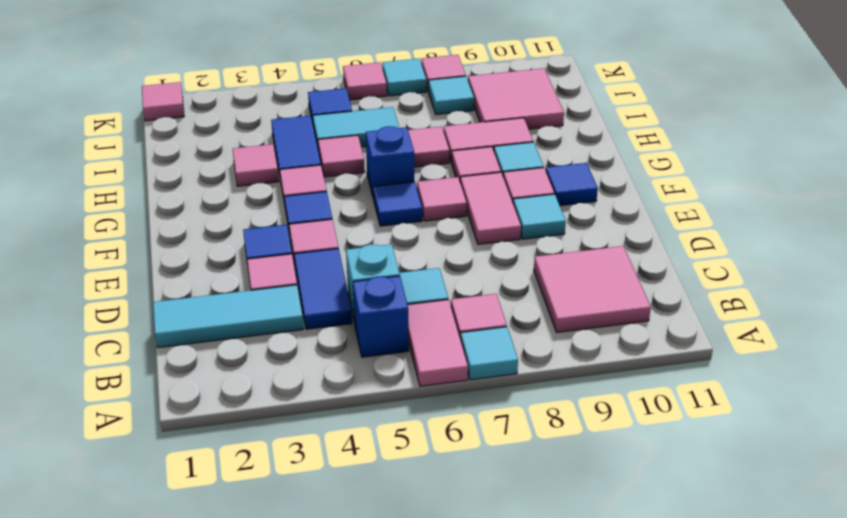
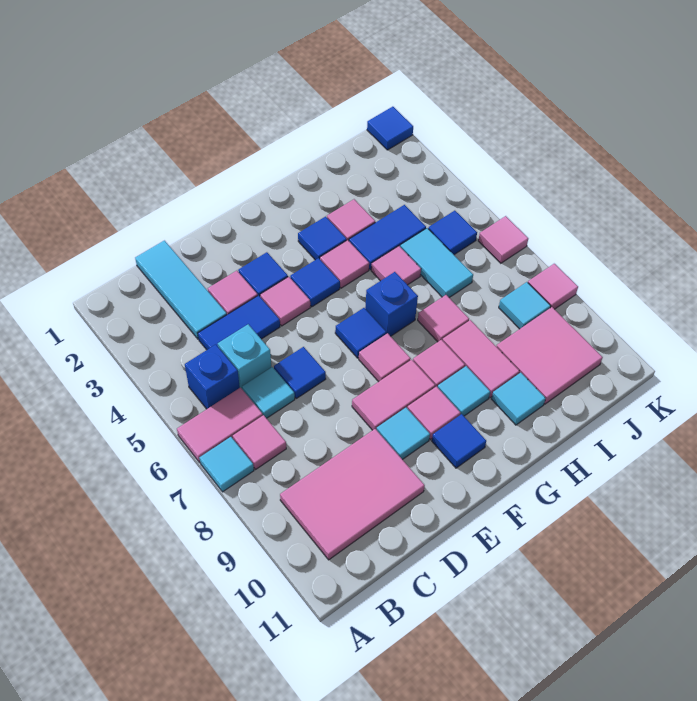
pink tile B9:C10 level 1 -> pink tile B9:D10 level 1
none -> blue tile D6 level 1
none -> blue tile G3 level 1
pink tile K1 level 1 -> blue tile K1 level 1
cyan tile K7 level 1 -> cyan tile H10 level 1

